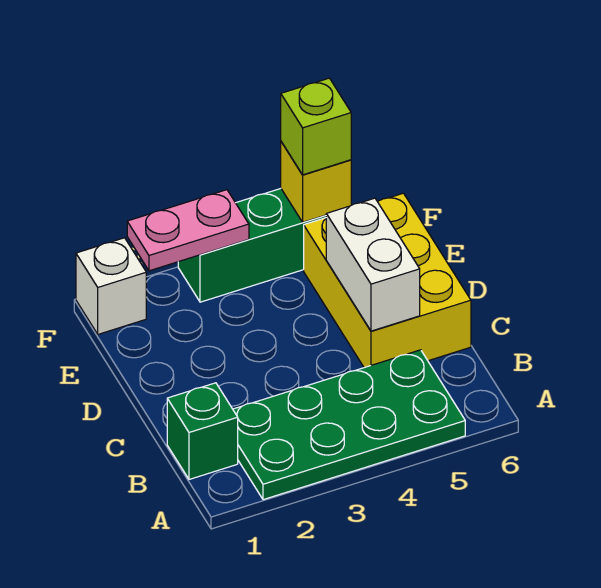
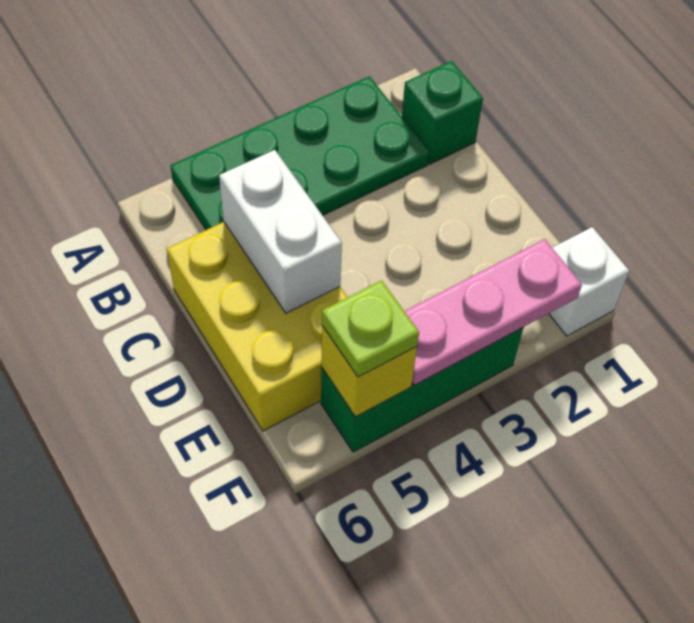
pink plate F2:F3 level 2 -> pink plate F2:F4 level 2
lime brick F5 level 3 -> lime plate F5 level 3

